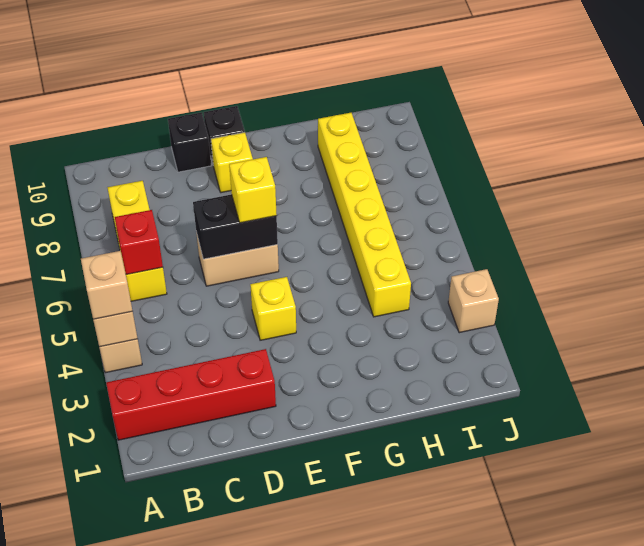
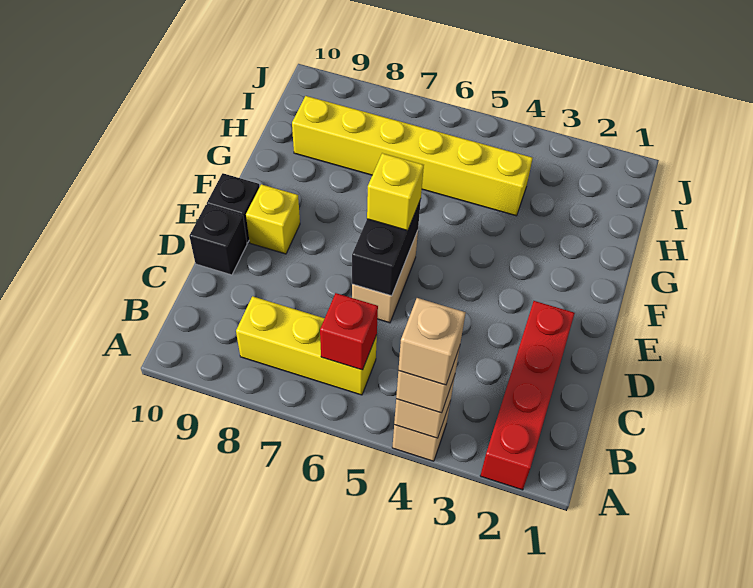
yellow brick E4 level 1 -> none
tan brick J3 level 1 -> tan brick A4 level 4

